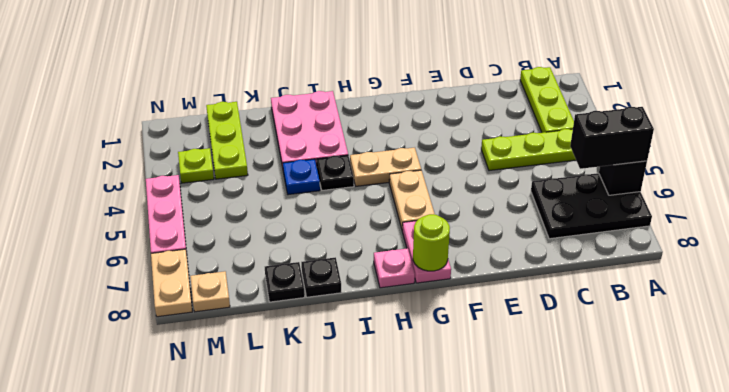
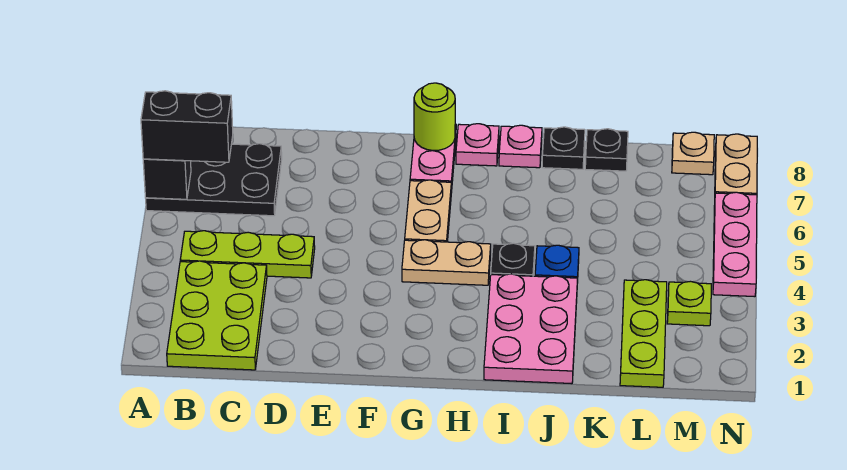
lime plate B1:B3 level 1 -> lime plate B1:C3 level 1
none -> pink plate I8 level 1

